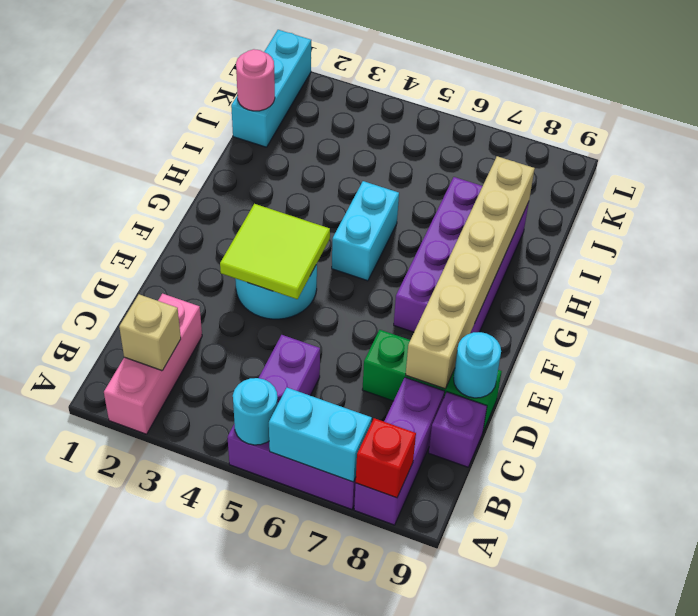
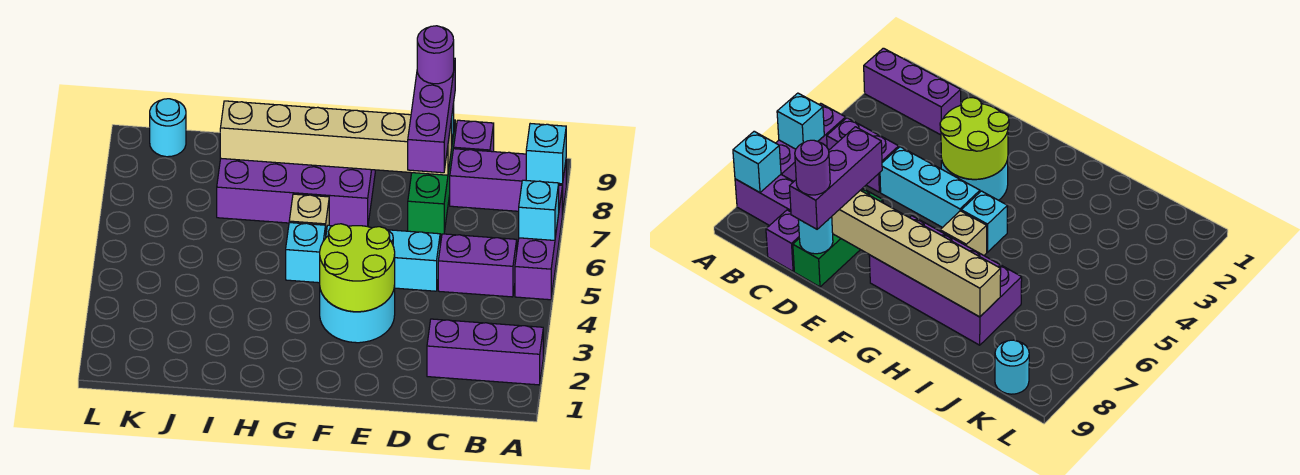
pink brick A2:C2 level 1 -> purple brick A2:C2 level 1
cyan round brick A5 level 2 -> cyan round brick K9 level 1
cyan brick A6:A7 level 2 -> cyan brick A6 level 2
red brick A8 level 2 -> cyan brick A8 level 2
tan brick B2 level 2 -> tan brick G6 level 1
none -> purple brick D7:D9 level 3
none -> purple round brick D9 level 4
lime tile E3:F4 level 2 -> lime round brick E3:F4 level 2
cyan brick G5:H5 level 1 -> cyan brick G5 level 1
cyan brick J1:L1 level 1 -> cyan brick D5:F5 level 1
pink round brick J1 level 2 -> none

